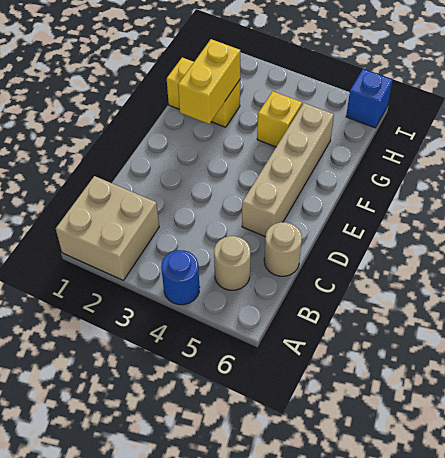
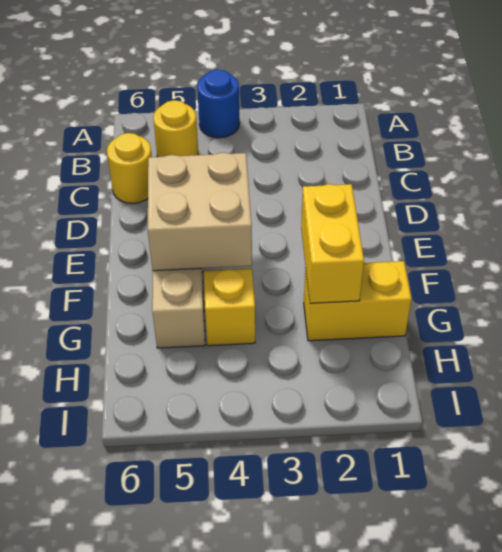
tan brick A1:B2 level 1 -> tan brick E4:F5 level 2
tan round brick B5 level 1 -> yellow round brick B5 level 1
tan round brick C6 level 1 -> yellow round brick C6 level 1
blue brick I6 level 1 -> none

